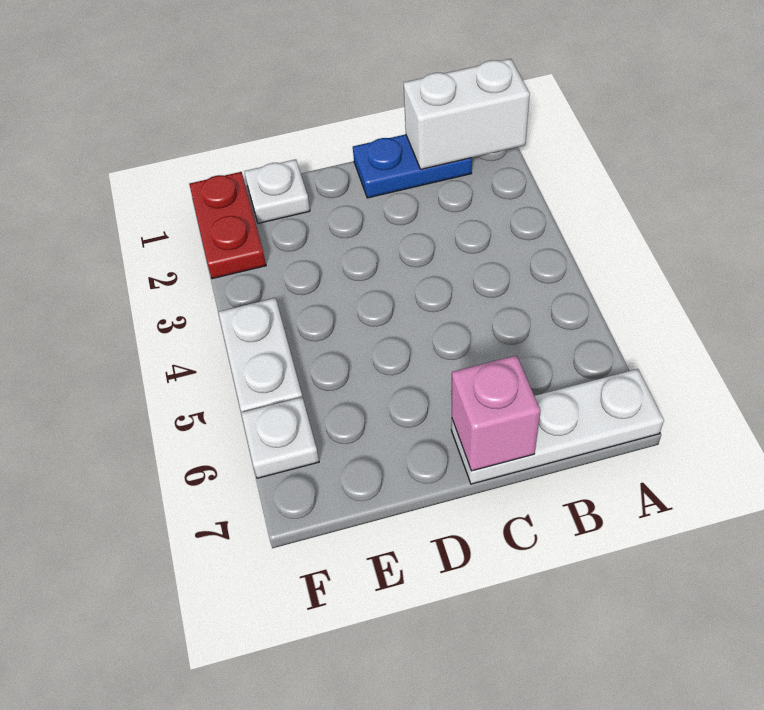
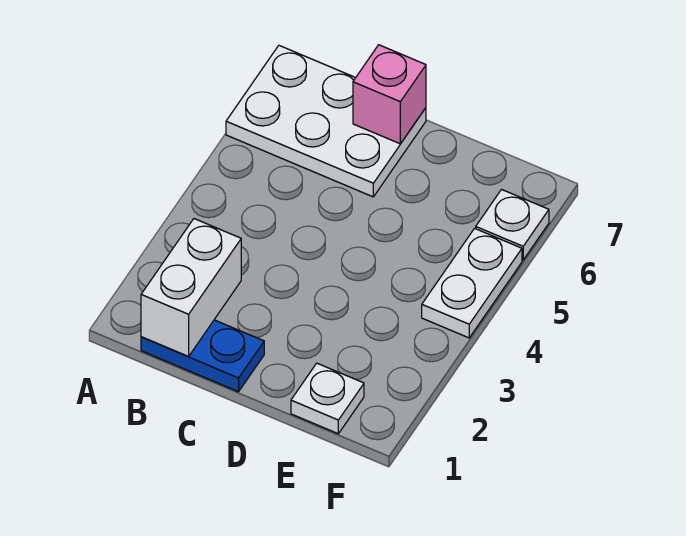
white brick A1:B1 level 2 -> white brick B1:B2 level 2
white plate A7:C7 level 1 -> white plate A6:C7 level 1
red plate F1:F2 level 1 -> none

